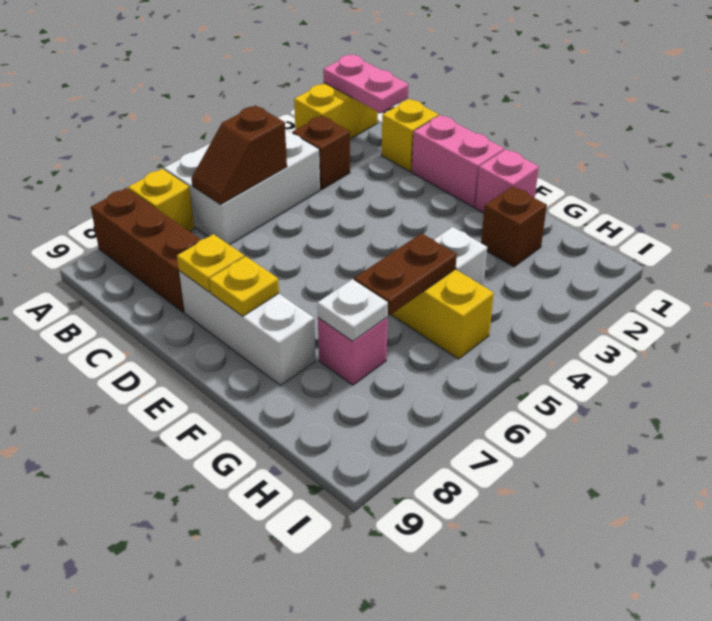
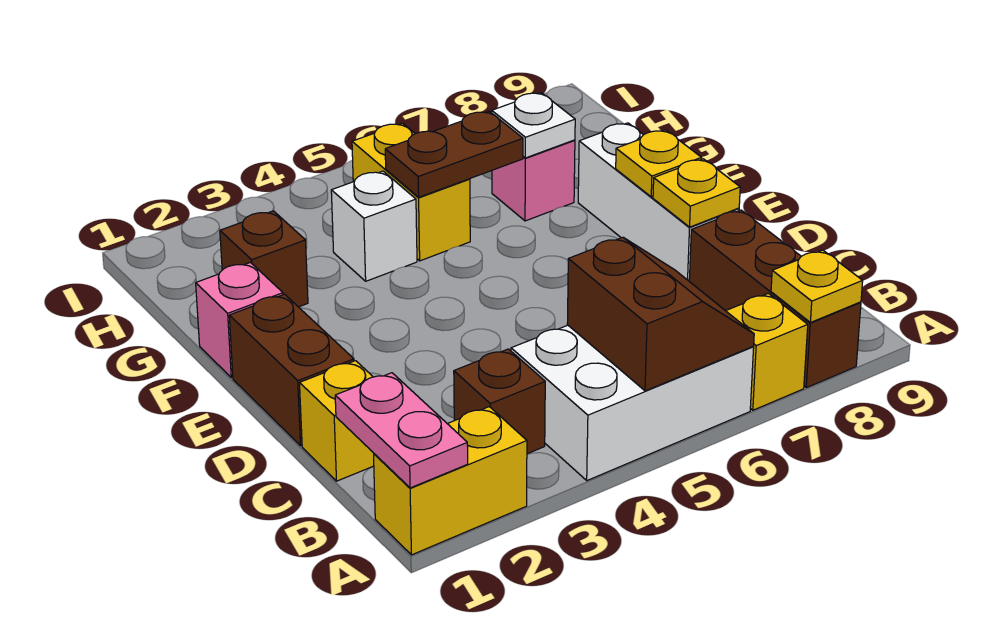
none -> yellow plate A8 level 2
brown slope B5:B6 level 2 top 5 -> brown slope A5:B6 level 2 top 5
pink brick D1:E1 level 1 -> brown brick D1:E1 level 1

